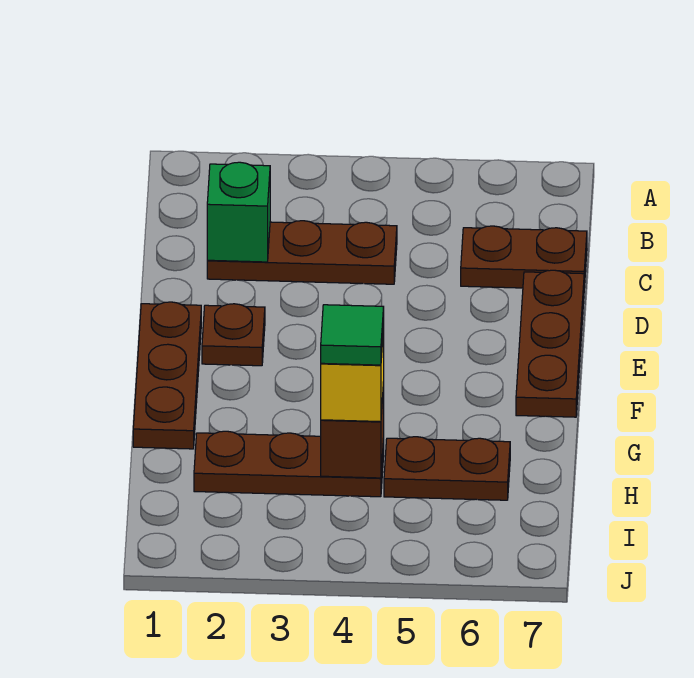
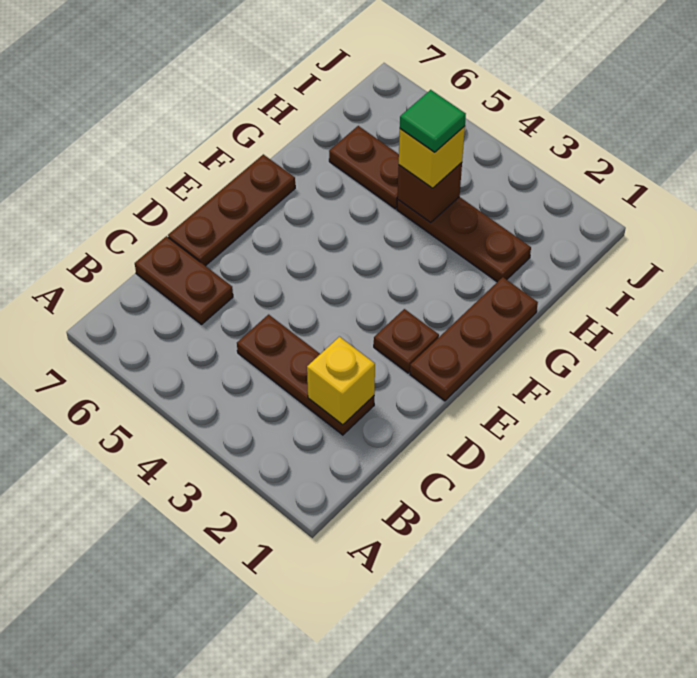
green brick C2 level 2 -> yellow brick C2 level 2

